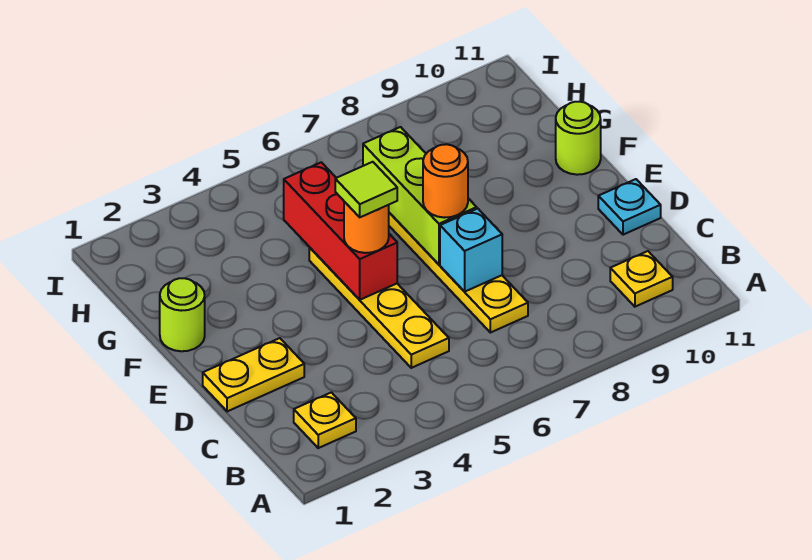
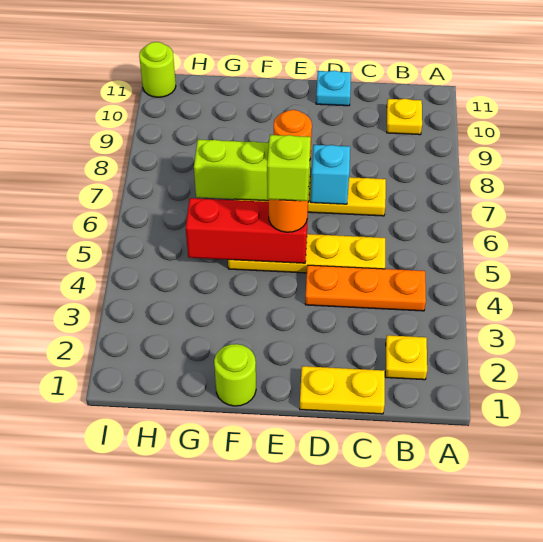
none -> orange plate B4:D4 level 1
yellow plate D1:D2 level 1 -> yellow plate C1:D1 level 1
lime tile E5 level 4 -> lime brick E5 level 4
lime round brick F11 level 1 -> lime round brick I11 level 1

